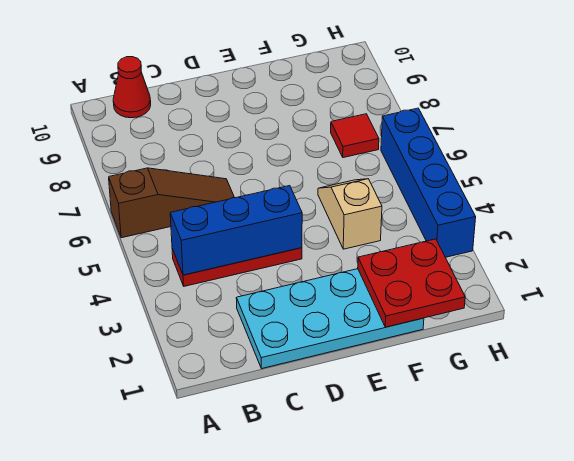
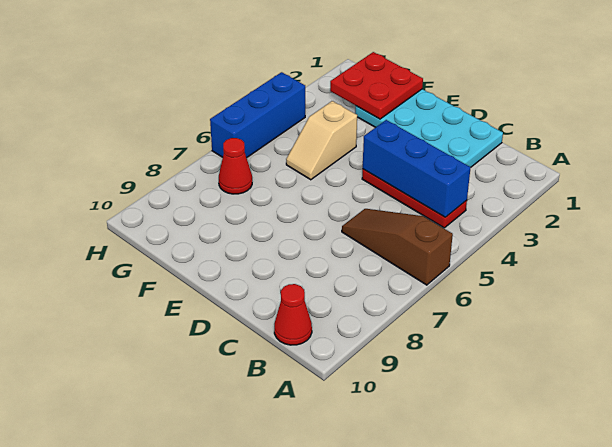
red tile G7 level 1 -> red cone G7 level 1
blue brick H3:H6 level 1 -> blue brick H4:H6 level 1

